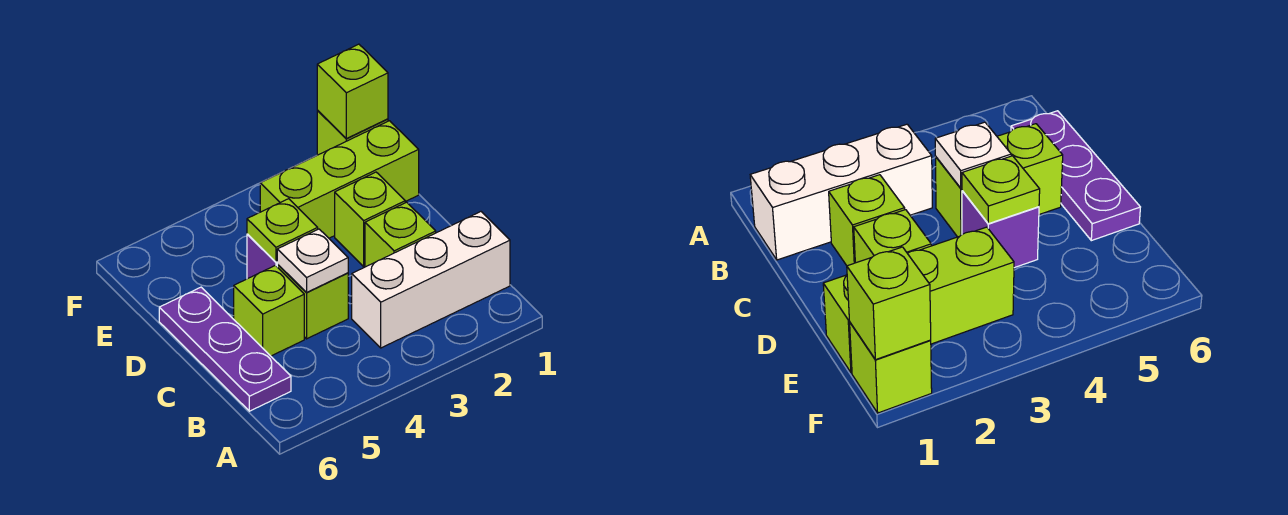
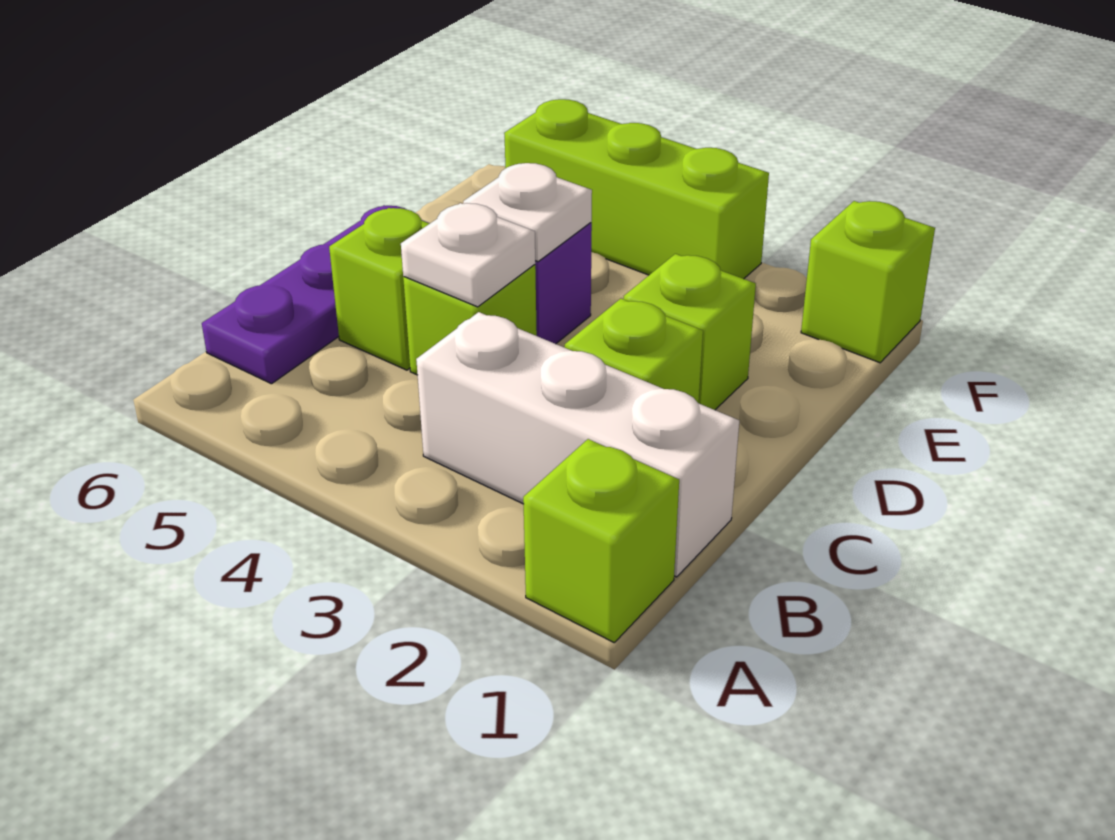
lime plate D4 level 2 -> white plate D4 level 2
lime brick E1:E3 level 1 -> lime brick F3:F5 level 1
lime brick F1 level 2 -> lime brick A1 level 1

